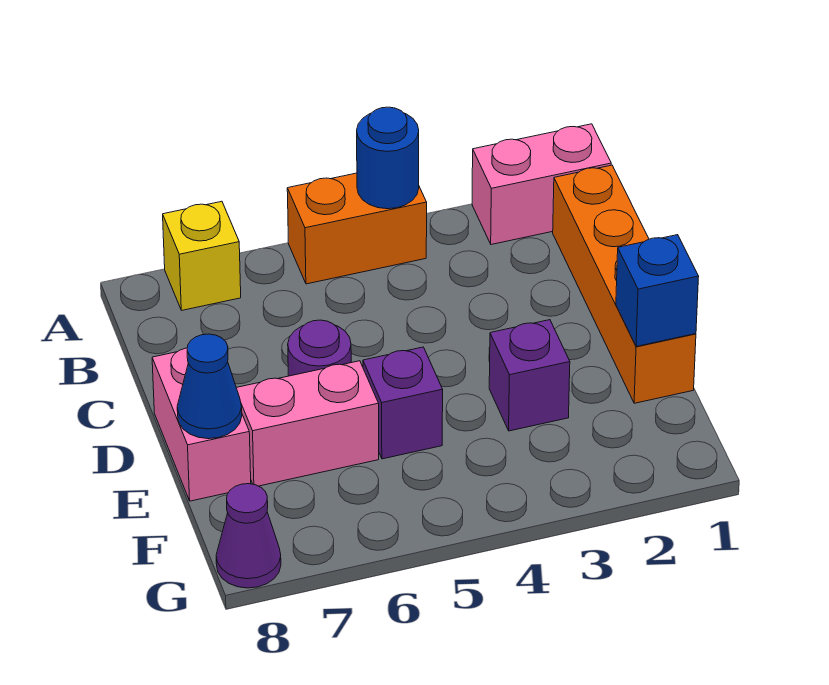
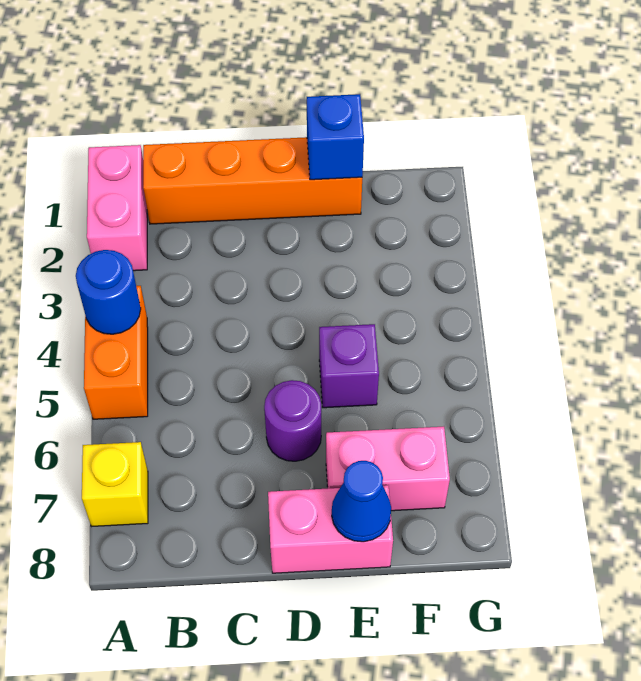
purple brick E3 level 1 -> none
pink brick E6:E7 level 1 -> pink brick E7:F7 level 1
purple cone G8 level 1 -> none

